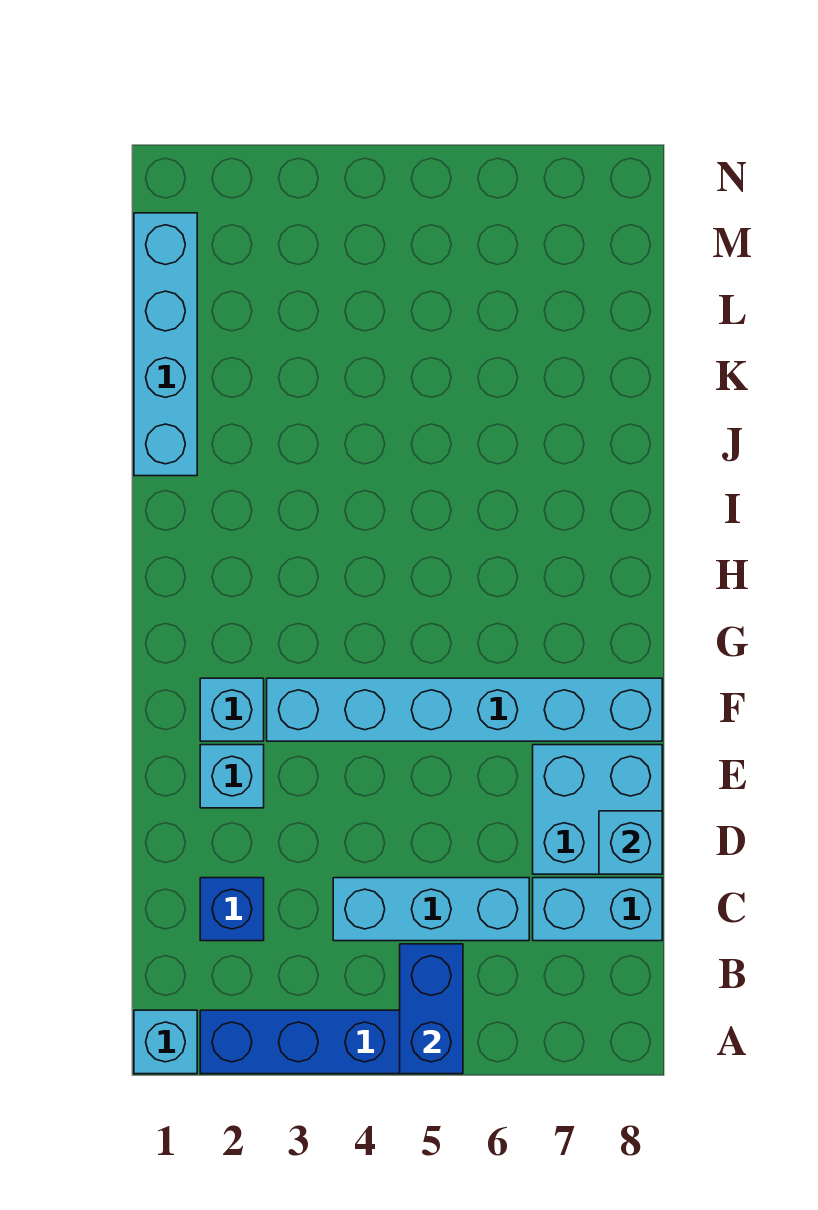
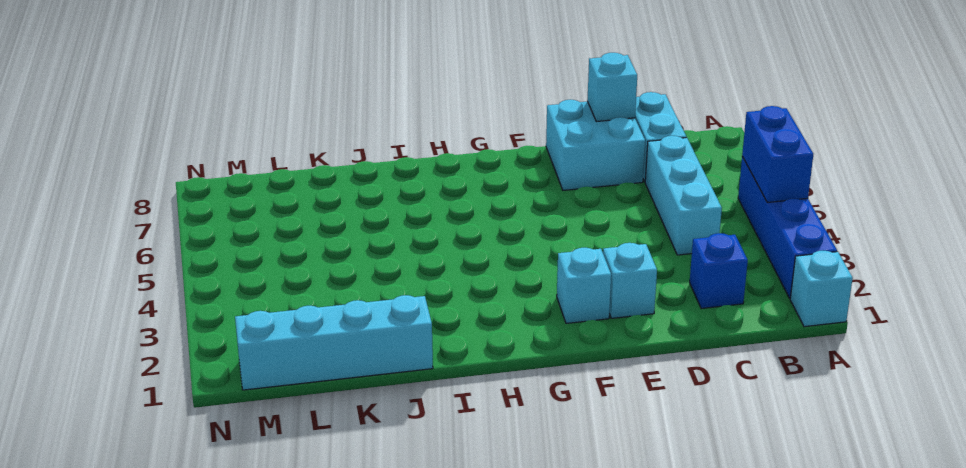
blue brick A5:B5 level 2 -> blue brick A4:A5 level 2
cyan brick F3:F8 level 1 -> none

